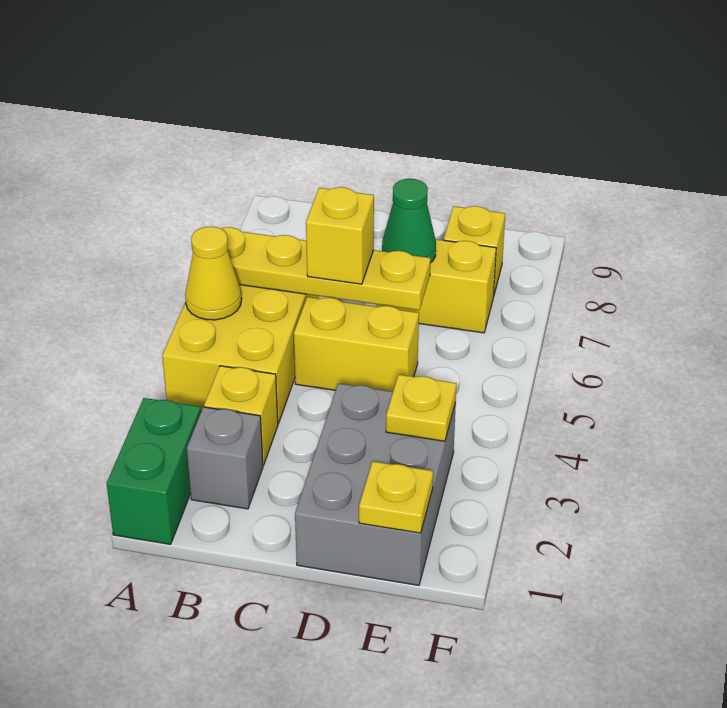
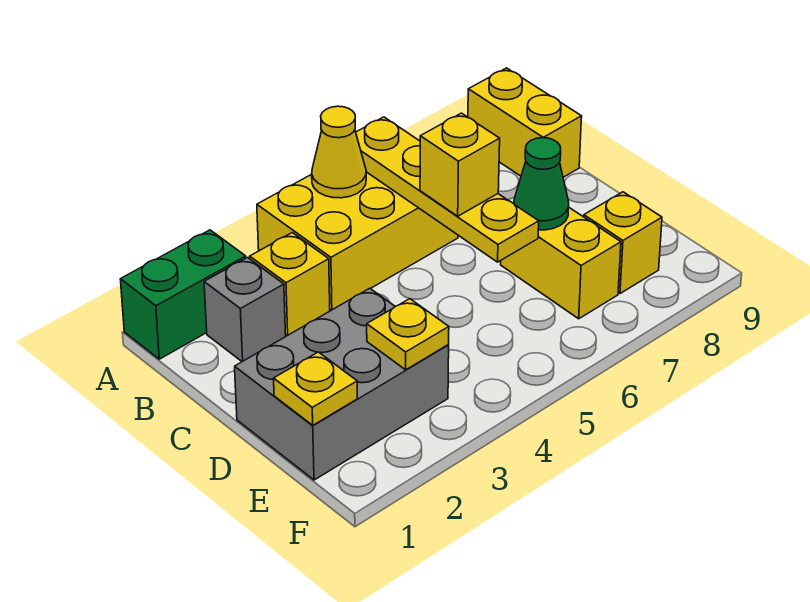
yellow brick C5:D5 level 1 -> yellow brick A9:B9 level 1

